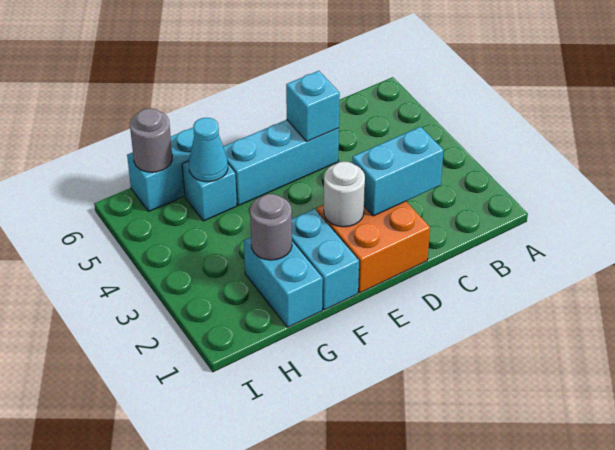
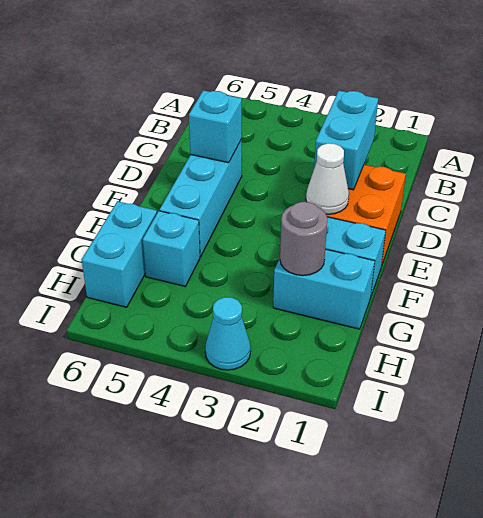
white round brick E2 level 2 -> white cone E2 level 2
cyan cone G5 level 2 -> cyan cone I3 level 1
grey round brick H6 level 2 -> none

